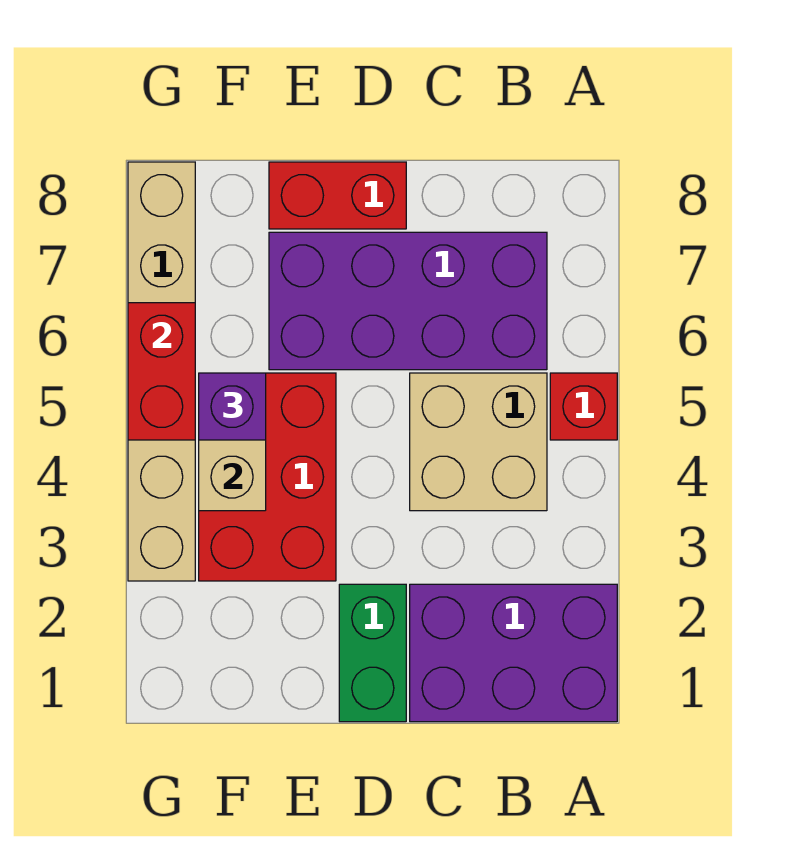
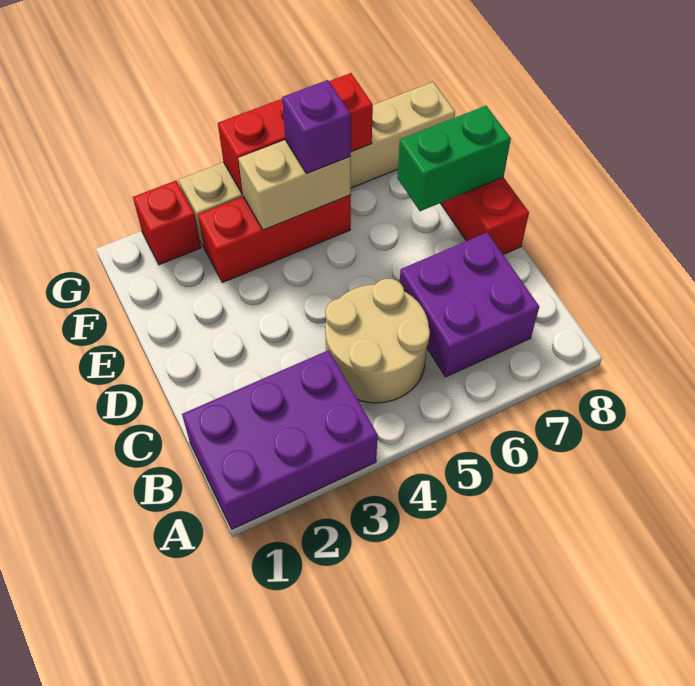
purple brick A1:C2 level 1 -> purple brick A1:B3 level 1
red brick A5 level 1 -> red brick G2 level 1
tan brick B4:C5 level 1 -> tan round brick B4:C5 level 1
purple brick B6:E7 level 1 -> purple brick B6:C7 level 1
green brick D1:D2 level 1 -> green brick E7:E8 level 2
red brick E3:F5 level 1 -> red brick F3:F5 level 1
red brick G5:G6 level 2 -> red brick G4:G6 level 2

